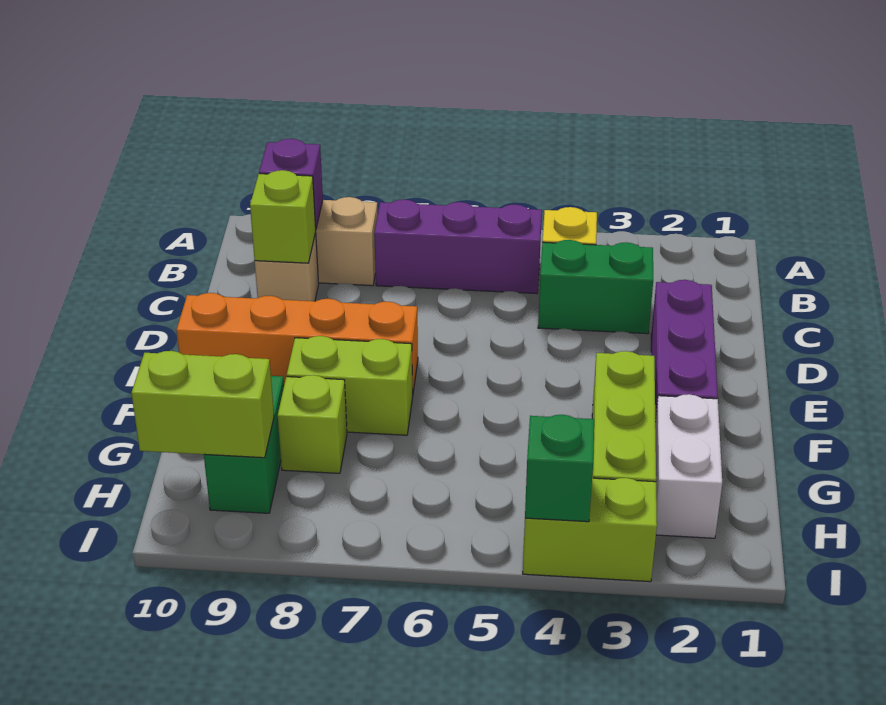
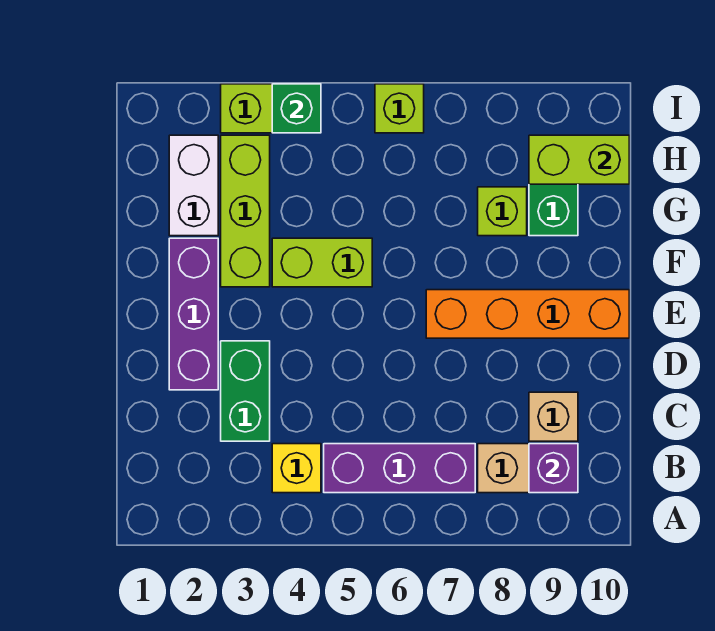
green brick C3:C4 level 1 -> green brick C3:D3 level 1
lime brick C9 level 2 -> lime brick I6 level 1
lime brick F7:F8 level 1 -> lime brick F4:F5 level 1

